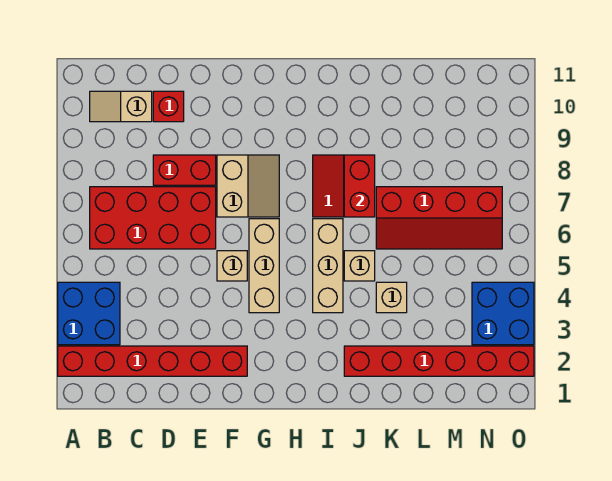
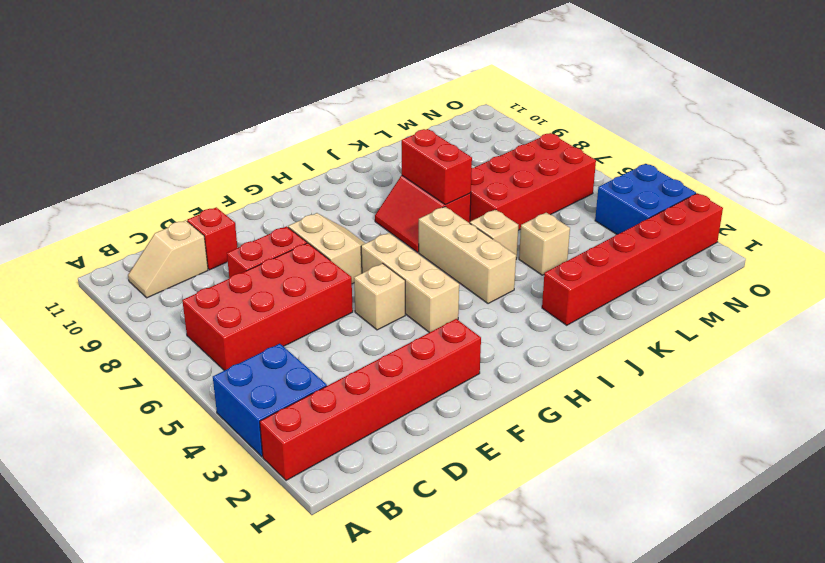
red slope K6:N7 level 1 top 7 -> red brick K6:N7 level 1

